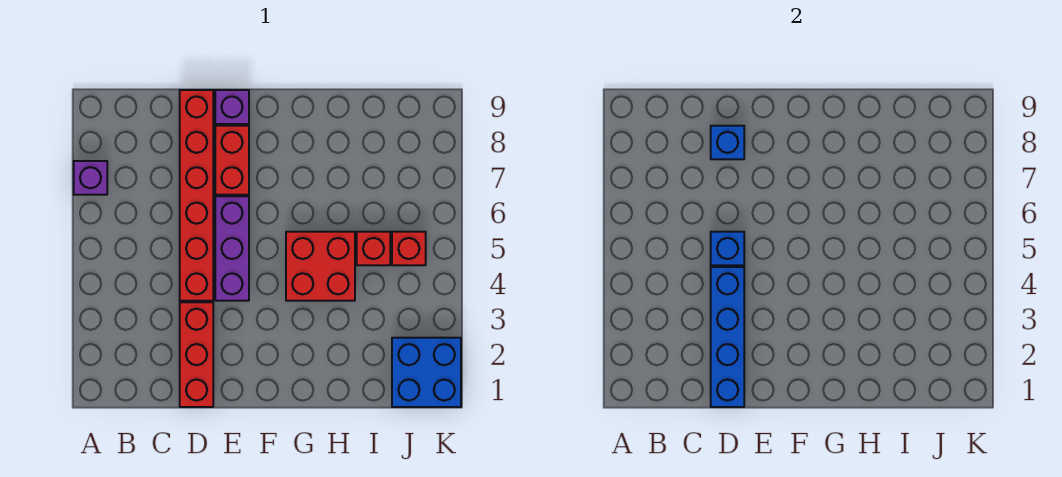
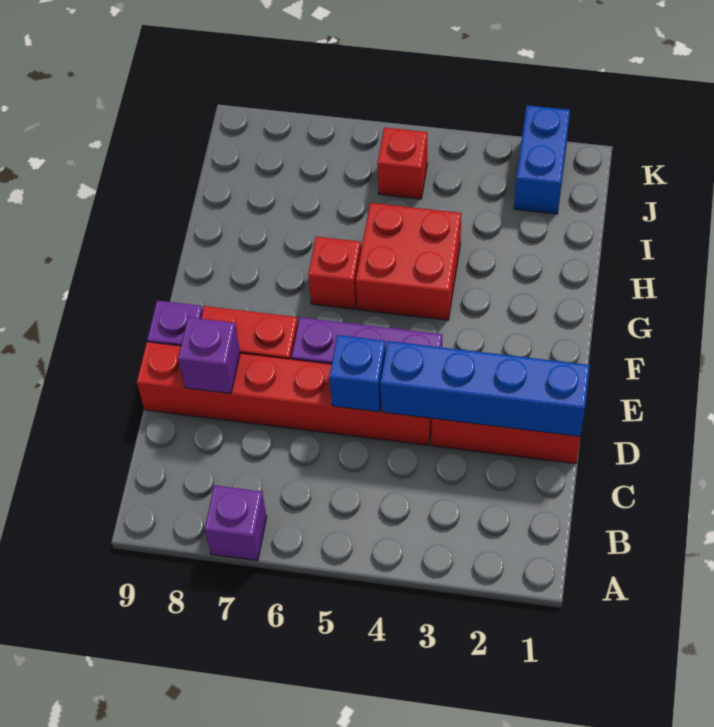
blue brick D8 level 2 -> purple brick D8 level 2
red brick I5 level 1 -> red brick G6 level 1
blue brick J1:K2 level 1 -> blue brick J2:K2 level 1

